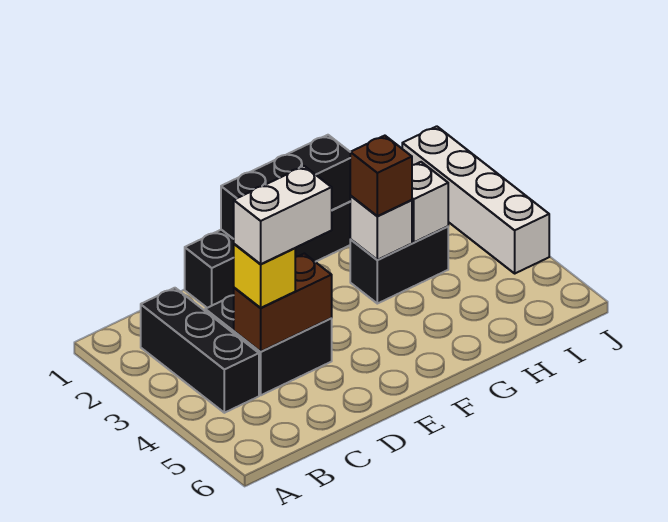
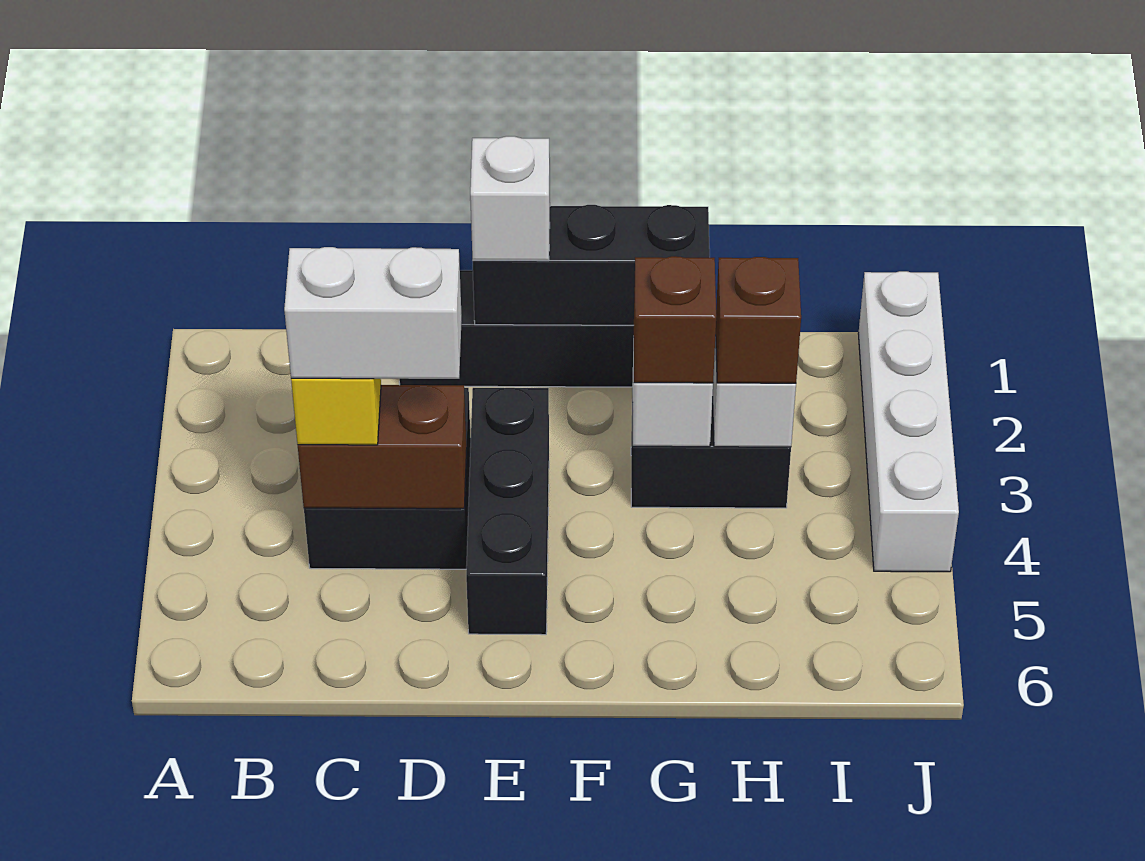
black brick B2:B4 level 1 -> black brick E3:E5 level 1
none -> white brick E1 level 3
none -> brown brick H3 level 3

